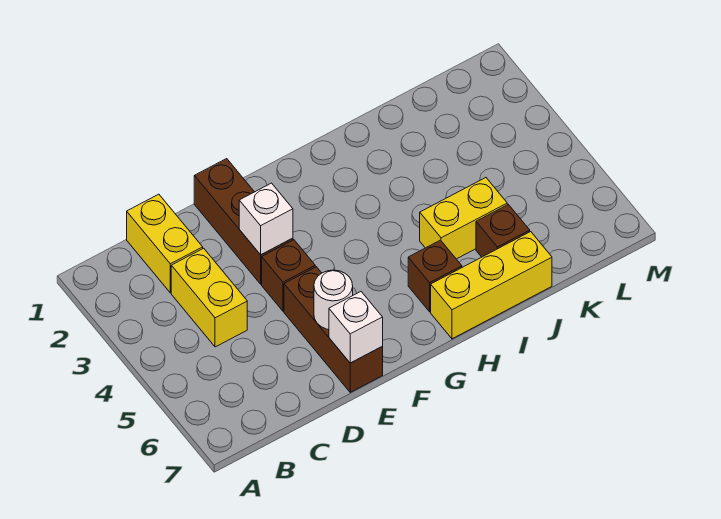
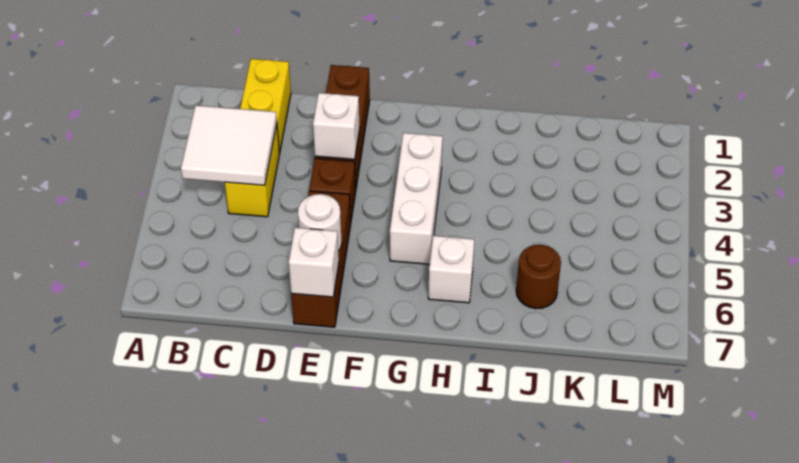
none -> white tile B3:C4 level 2
none -> white brick G3:G5 level 1
brown brick H6 level 1 -> white brick H6 level 1
yellow brick H7:J7 level 1 -> none
yellow brick I5:J5 level 1 -> none
brown brick J6 level 1 -> brown round brick J6 level 1

